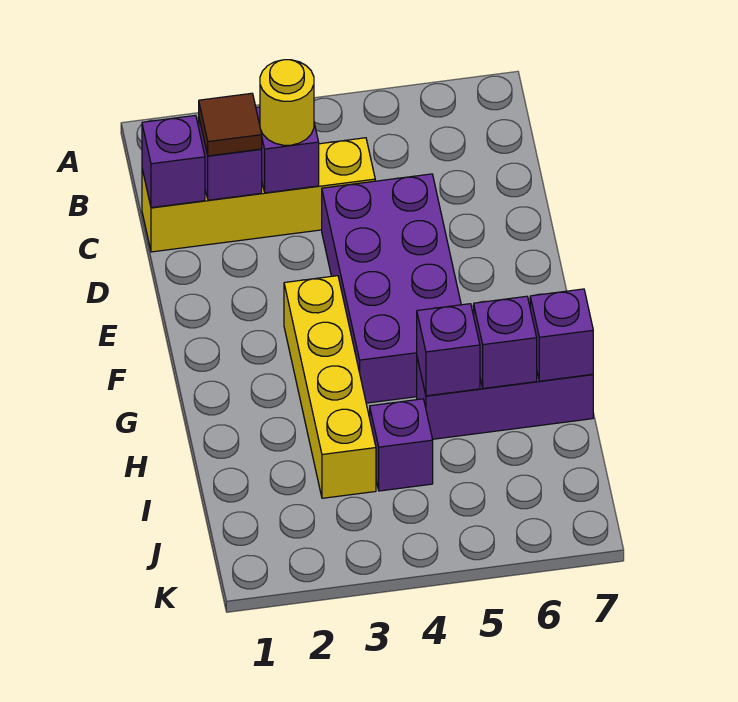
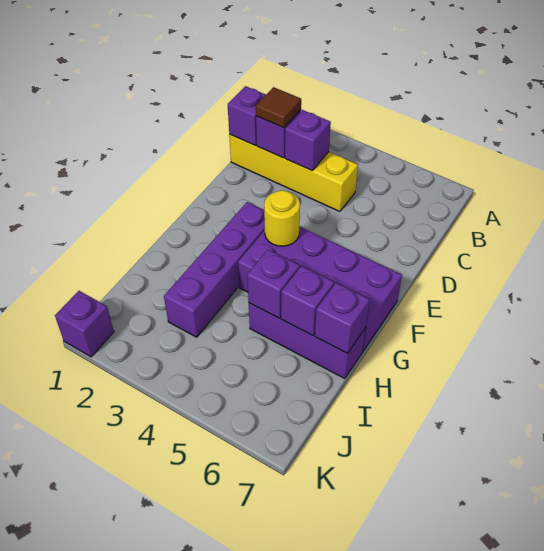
yellow round brick C3 level 3 -> yellow round brick F4 level 2
purple brick D4:G5 level 1 -> purple brick F4:G7 level 1
yellow brick F3:I3 level 1 -> purple brick F3:I3 level 1
purple brick I4 level 1 -> purple brick K1 level 1

